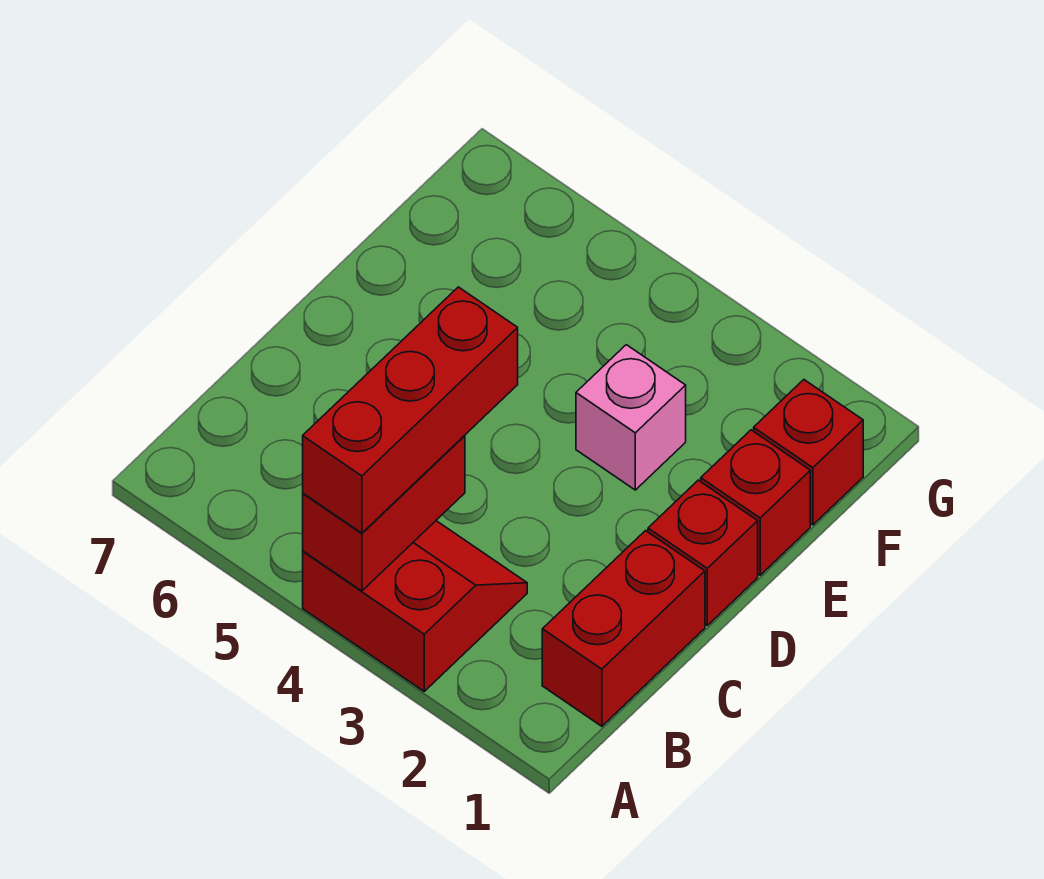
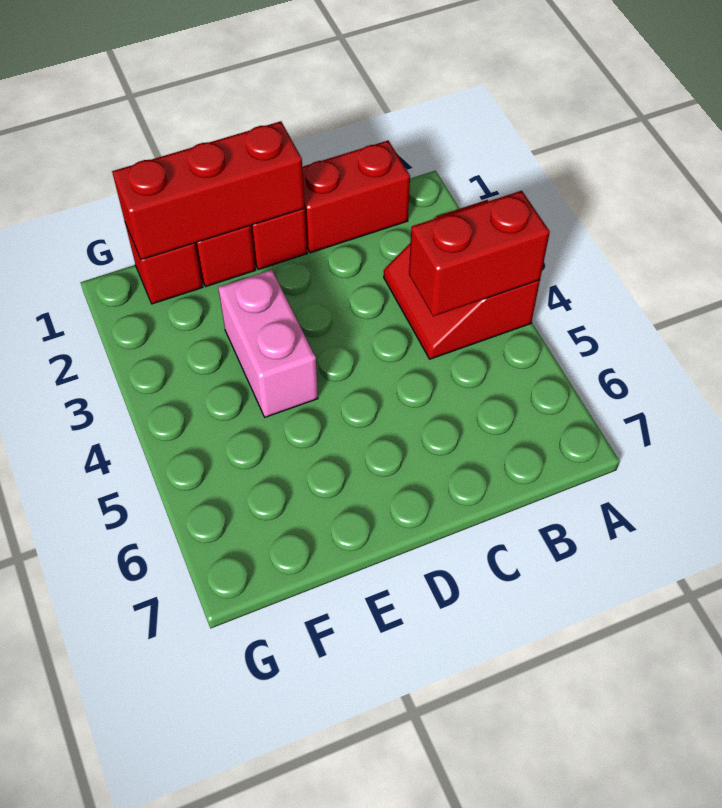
red brick A4:C4 level 3 -> red brick D1:F1 level 2
pink brick E3 level 1 -> pink brick E3:E4 level 1

